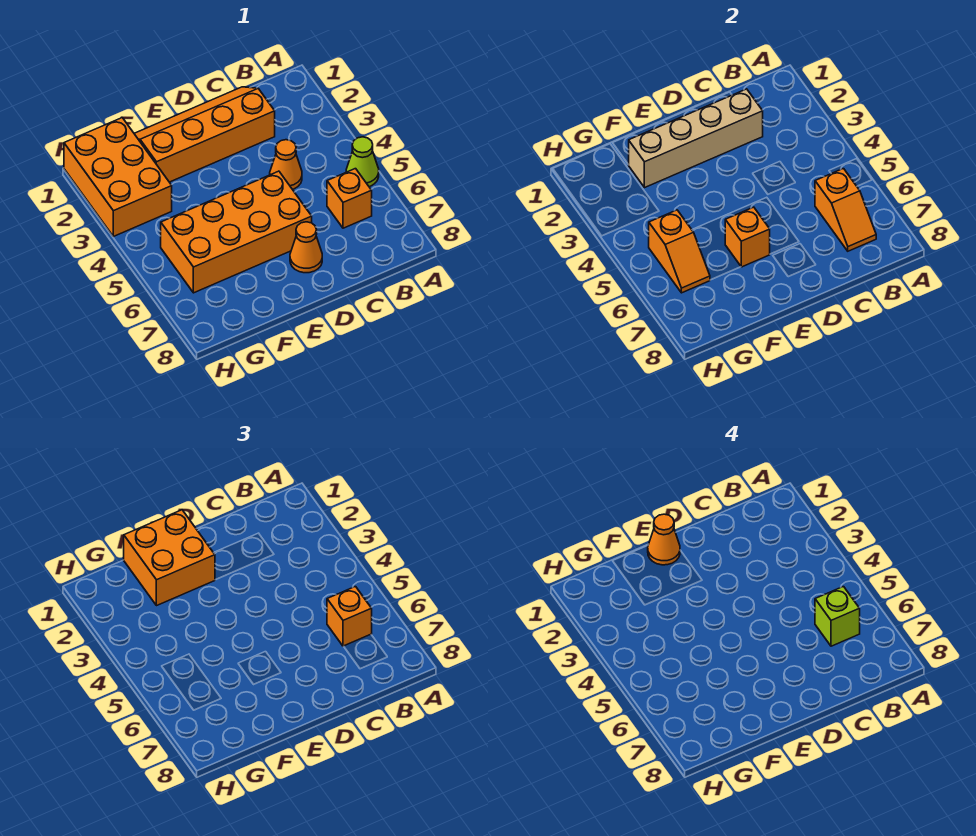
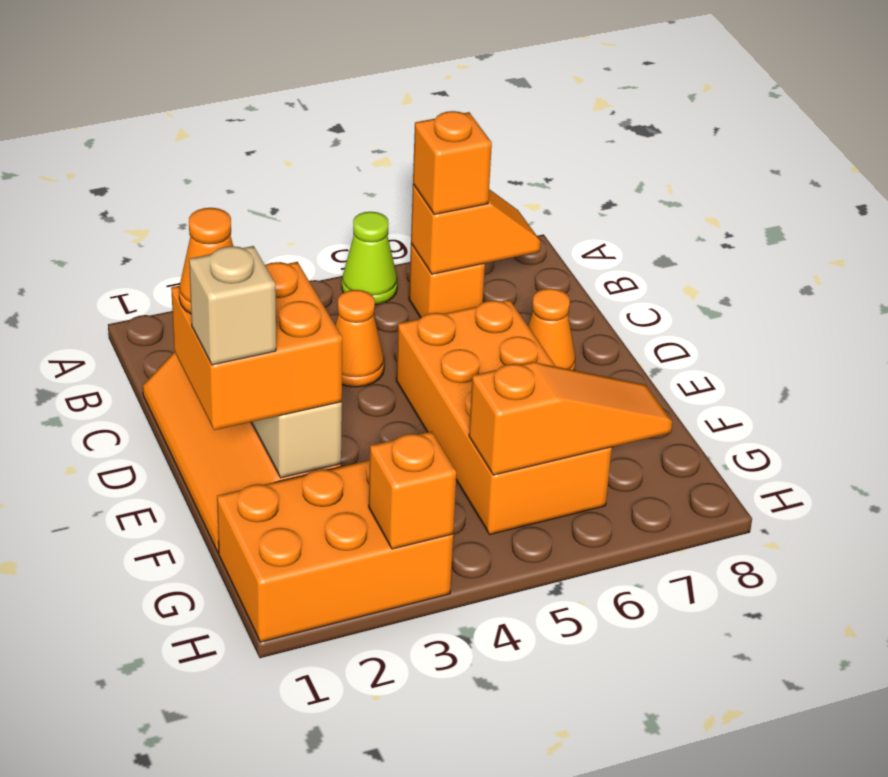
lime brick B6 level 4 -> none
orange brick E6 level 2 -> orange brick H3 level 2
none -> tan brick F1 level 4
orange slope G5:G6 level 2 top 5 -> orange slope G5:G7 level 2 top 5

